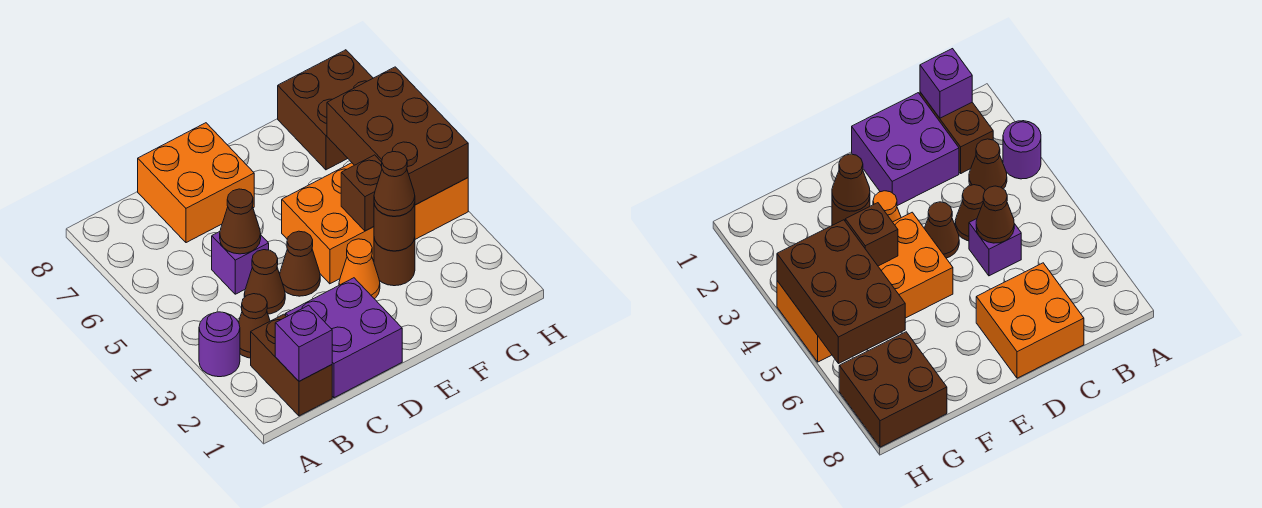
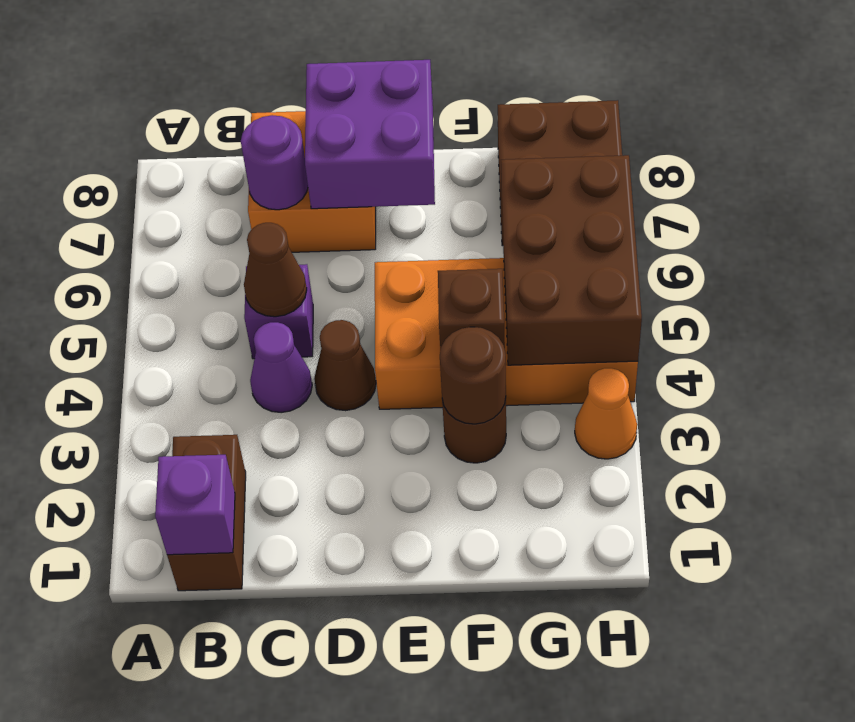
purple round brick A3 level 1 -> purple round brick C7 level 2
brown cone B3 level 1 -> none
purple brick C1:D2 level 1 -> purple brick D7:E8 level 2
brown cone C4 level 1 -> purple cone C4 level 1
orange cone E3 level 1 -> orange cone H3 level 1
brown cone F3 level 3 -> none

